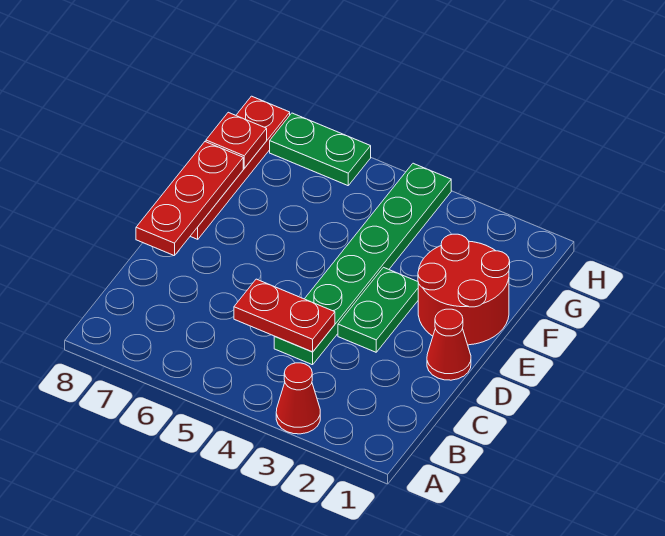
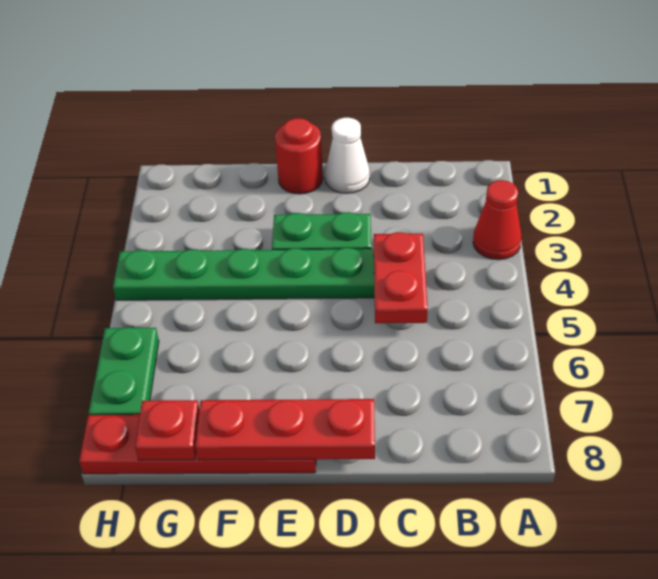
red cone D1 level 1 -> white cone D1 level 1
red round brick E1:F2 level 1 -> red round brick E1 level 1

